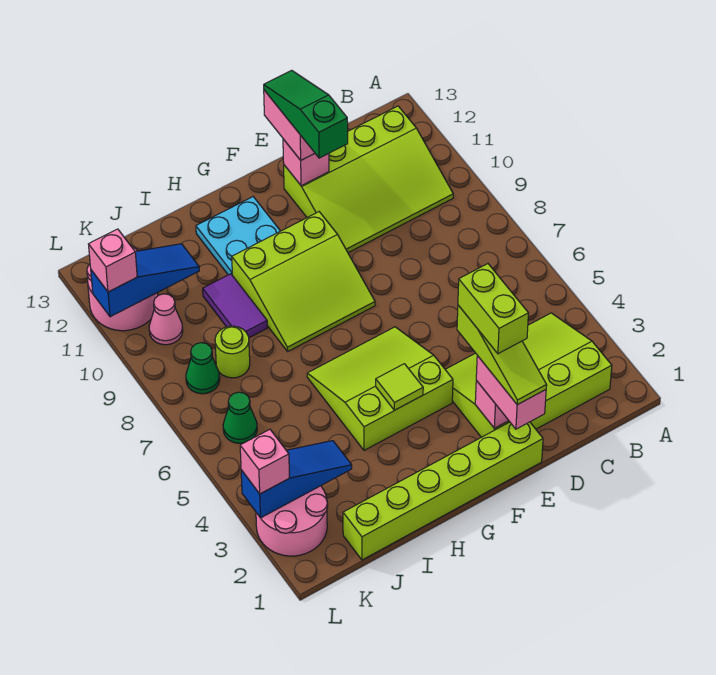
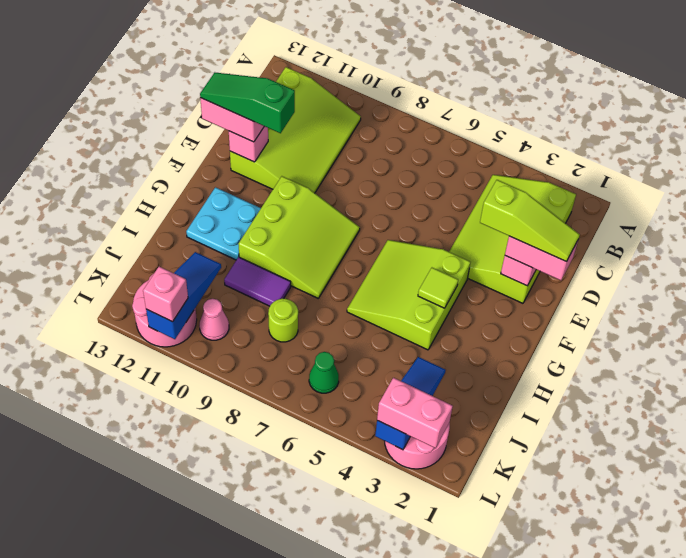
lime brick E1:J1 level 1 -> none
lime brick E2:E3 level 5 -> none
green cone K8 level 1 -> none
pink brick L3 level 3 -> pink brick L2:L3 level 3

